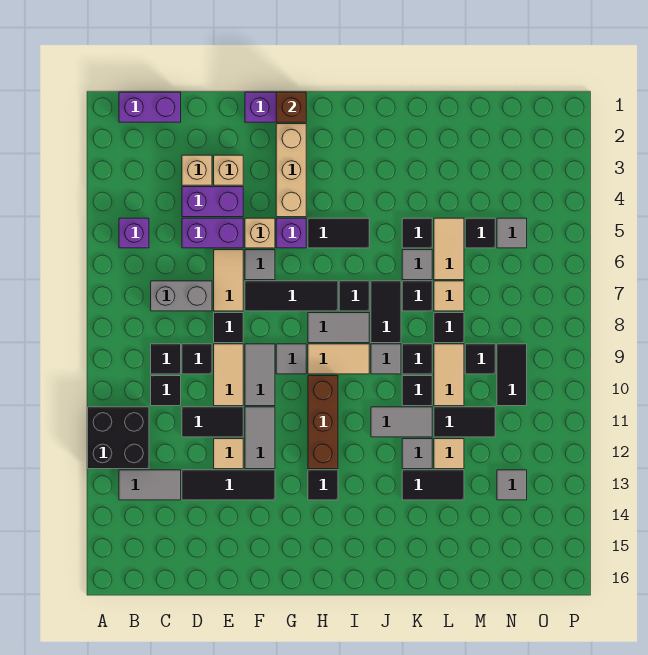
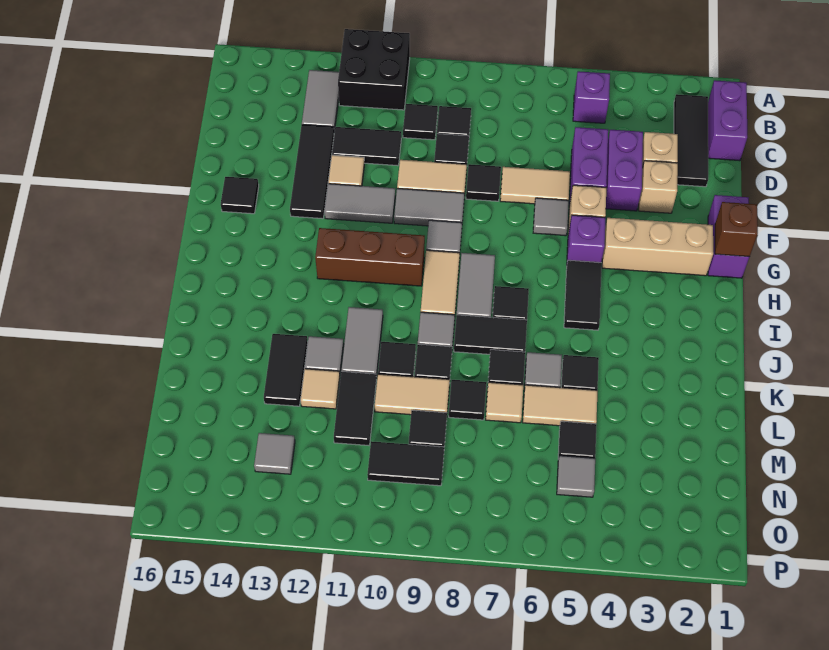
grey brick C7:D7 level 1 -> none
black tile D11:E11 level 1 -> black tile D11:D12 level 1
black tile F7:H7 level 1 -> black tile B2:D2 level 1
black tile H13 level 1 -> black tile F15 level 1

